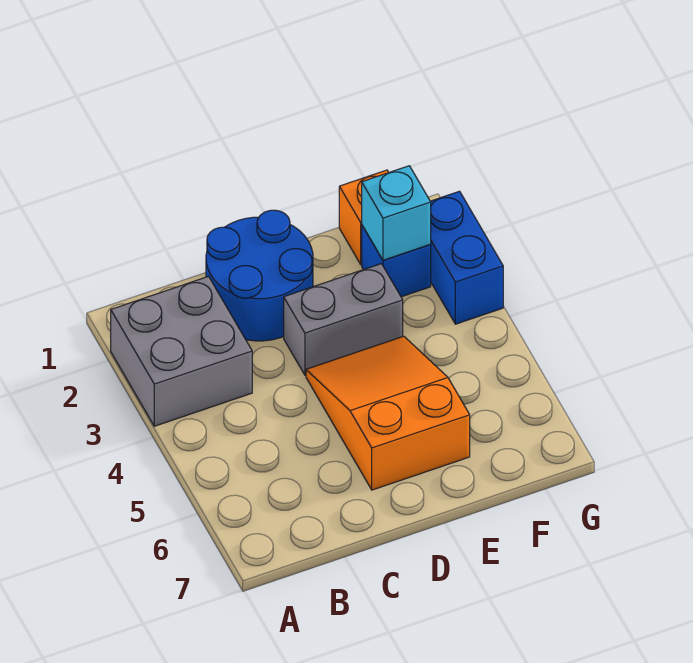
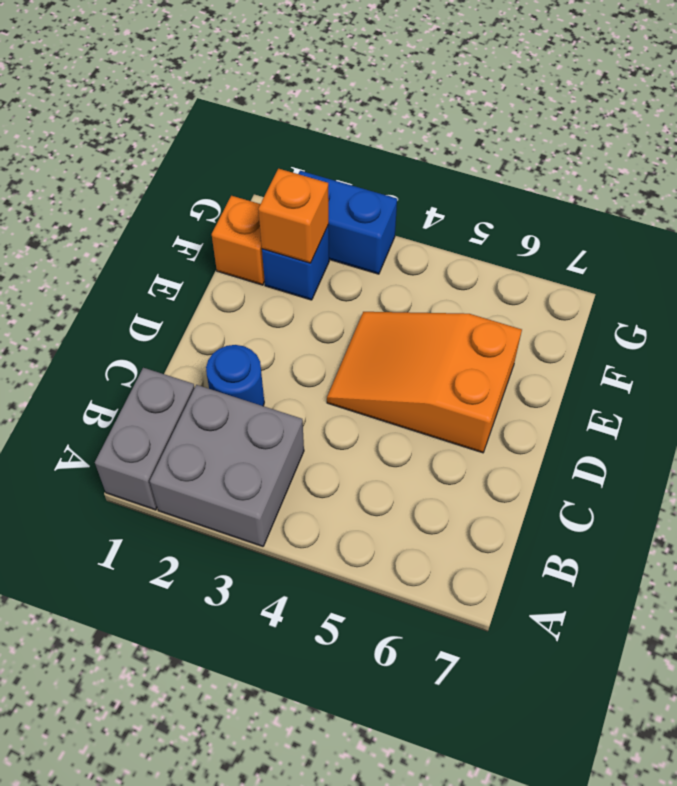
blue round brick C1:D2 level 1 -> blue round brick C2 level 1
grey brick D3:E3 level 1 -> grey brick A1:B1 level 1
cyan brick F2 level 2 -> orange brick F2 level 2

